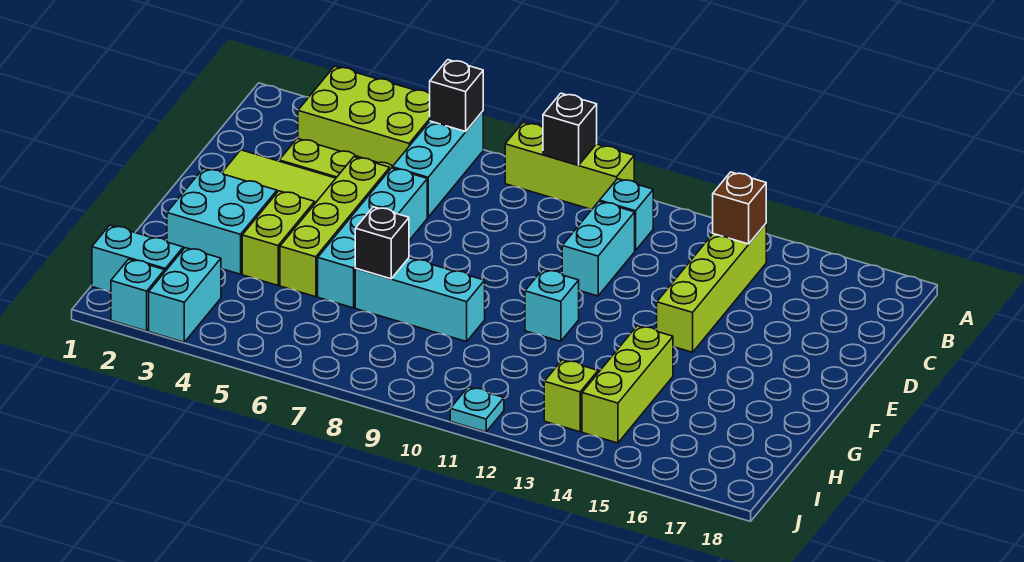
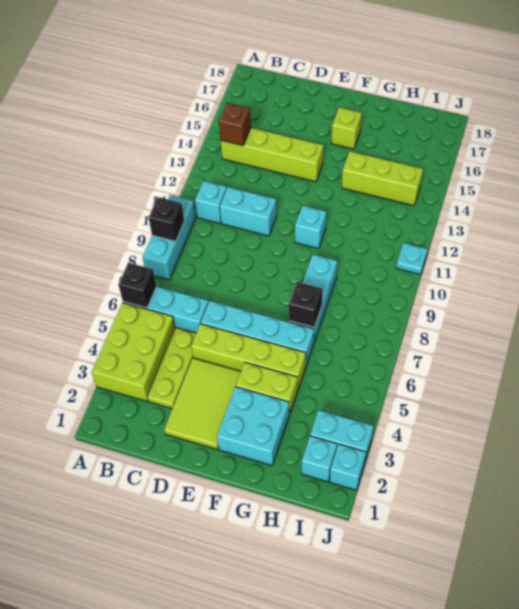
lime brick A8:A10 level 1 -> cyan brick A8:A10 level 1
cyan brick I1:I2 level 1 -> cyan brick I2 level 1
lime brick I13 level 1 -> lime brick F16 level 1

